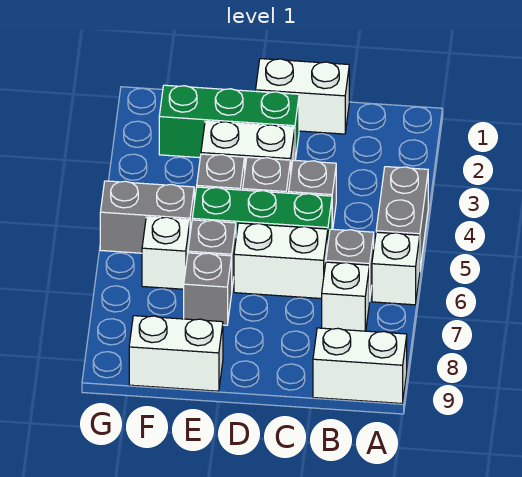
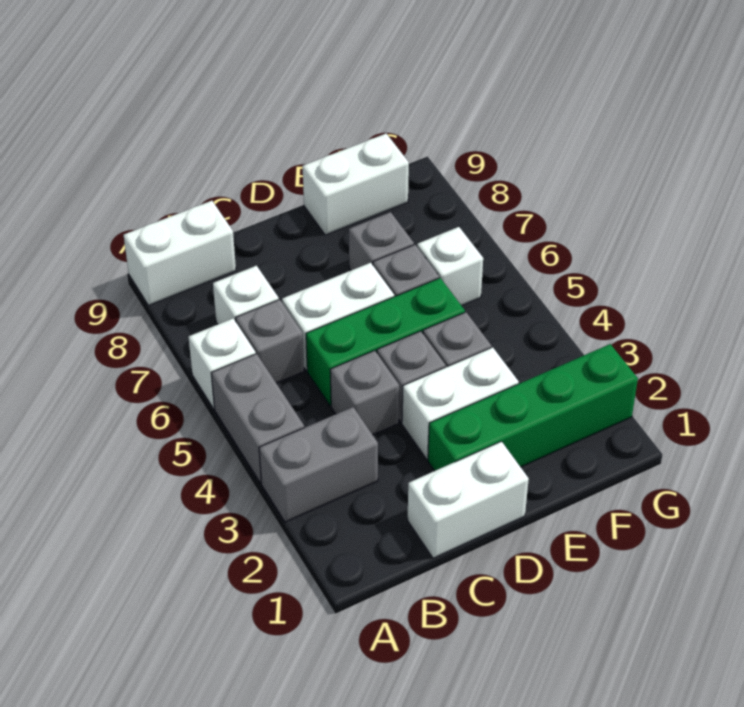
green brick D2:F2 level 1 -> green brick D2:G2 level 1
grey brick F5:G5 level 1 -> grey brick A3:B3 level 1

